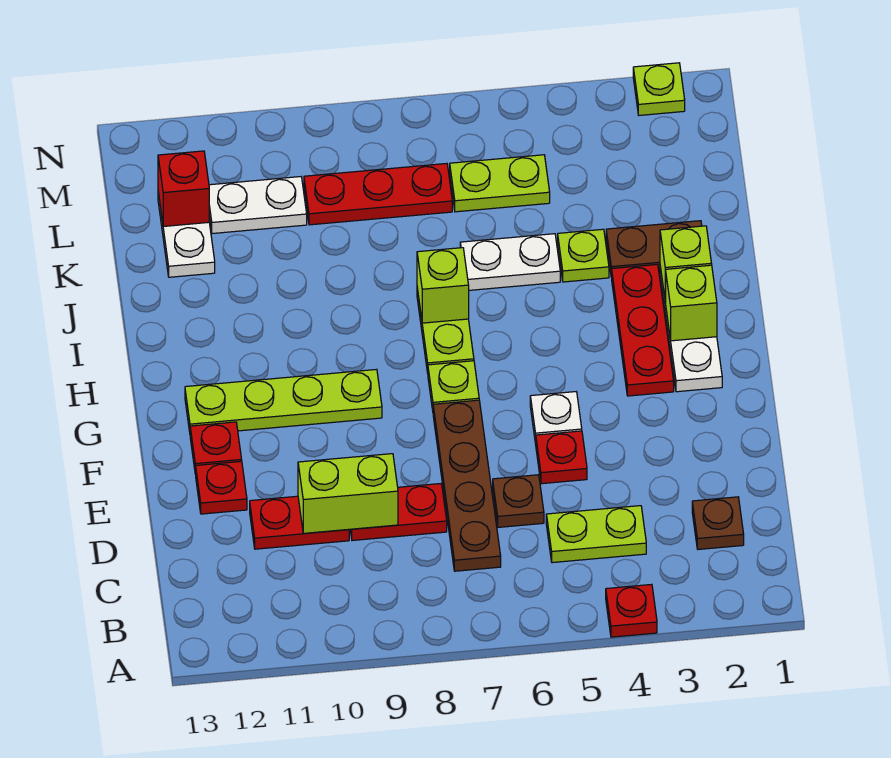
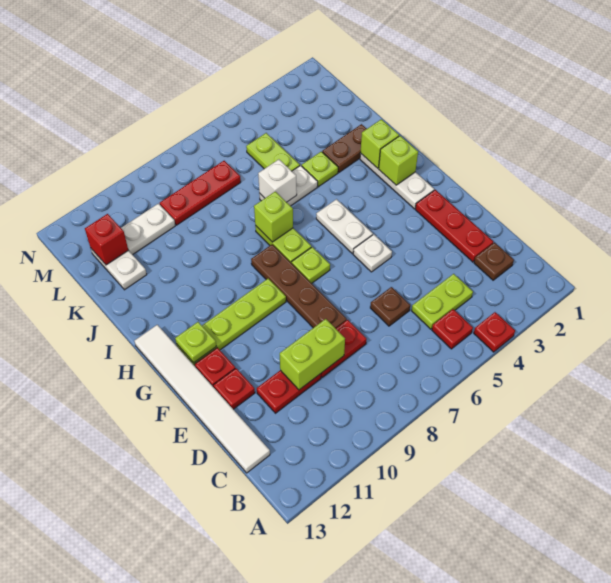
brown plate C7:F7 level 1 -> brown plate E8:H8 level 1
none -> white tile C13:H13 level 1
red plate E5 level 1 -> red plate B5 level 1
red plate G3:I3 level 1 -> red plate D2:F2 level 1
none -> white plate G5:H5 level 1
none -> white brick J6 level 2
lime plate L5:L6 level 1 -> lime plate K5:L5 level 1
lime plate N2 level 1 -> lime plate G12 level 2

